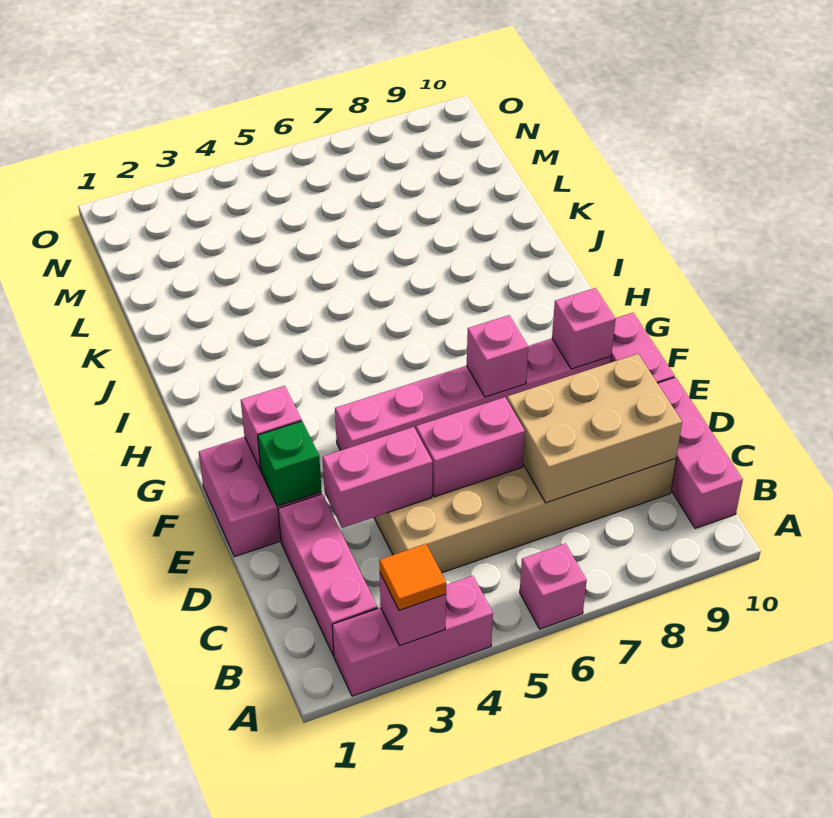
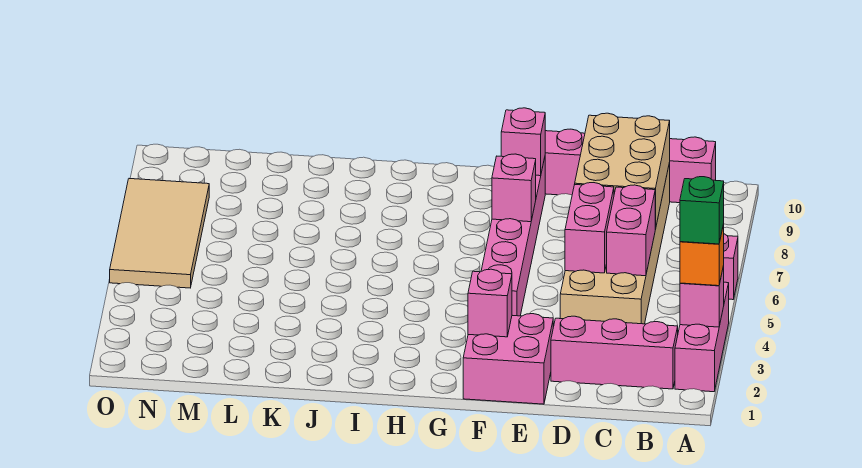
orange tile A3 level 3 -> orange brick A3 level 3
pink brick D3:D4 level 2 -> pink brick C5:C6 level 2
green brick E2 level 2 -> green brick A3 level 4
none -> tan tile N5:O8 level 1

